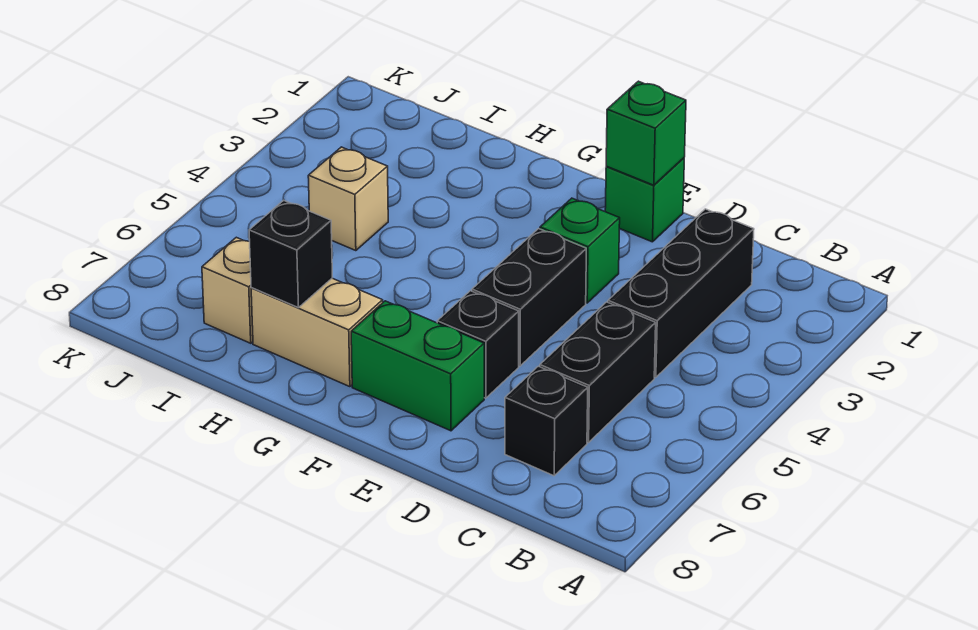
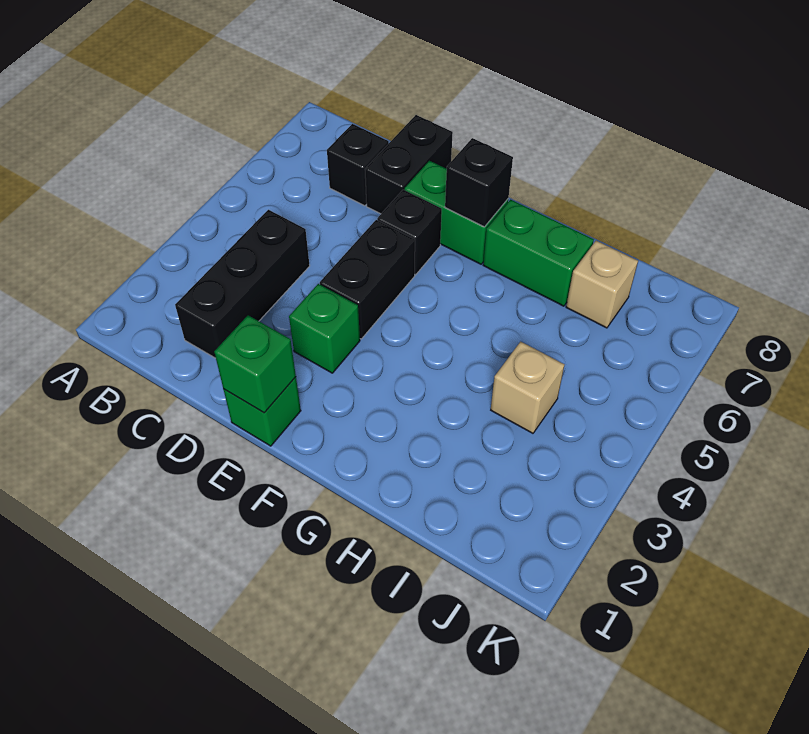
black brick C5:C6 level 1 -> black brick D7:D8 level 1
tan brick G7:H7 level 1 -> green brick G7:H7 level 1
black brick H7 level 2 -> black brick F7 level 2

